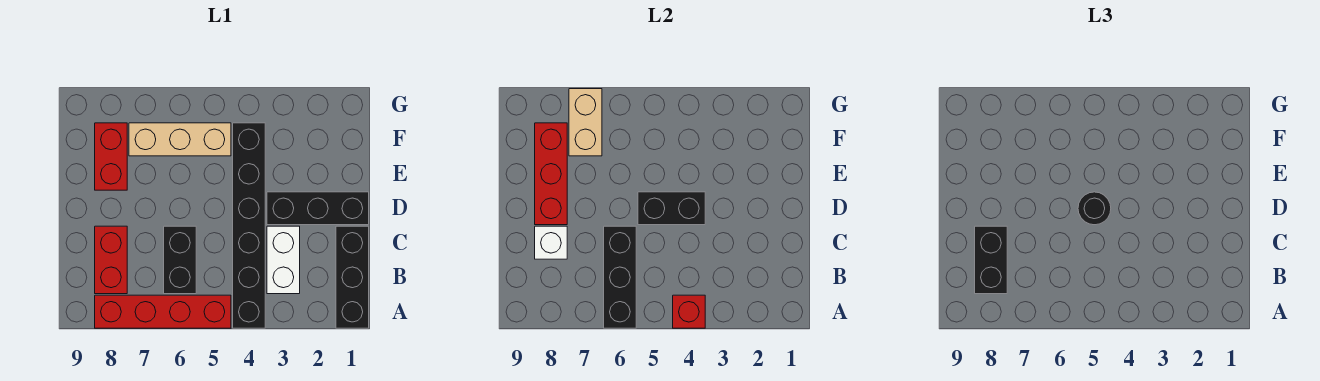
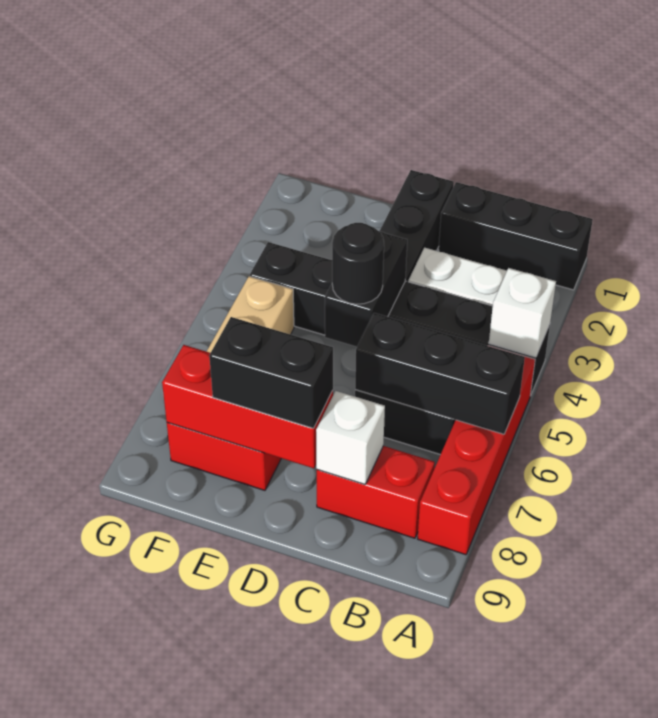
red brick A4 level 2 -> white brick A4 level 2
black brick B8:C8 level 3 -> black brick D8:E8 level 3
tan brick F7:G7 level 2 -> none

